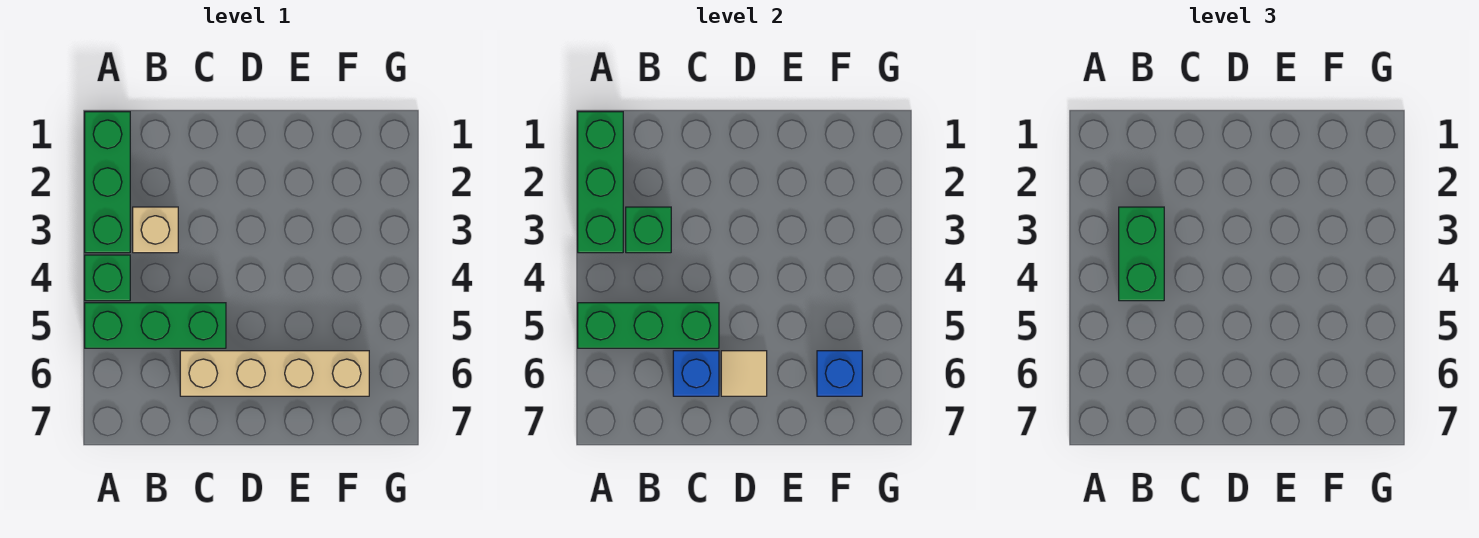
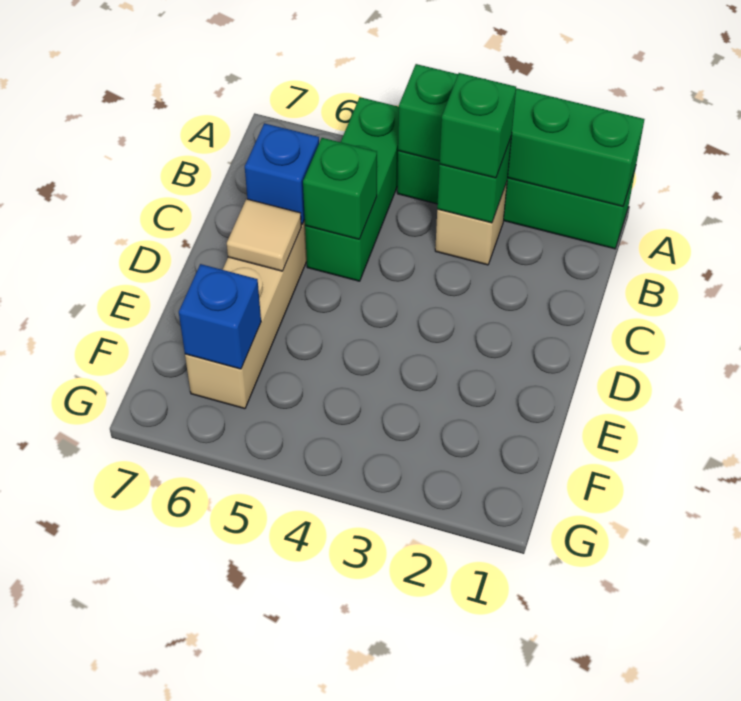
green brick A1:A3 level 2 -> green brick A1:A4 level 2
green brick A5:C5 level 2 -> green brick C5 level 2
green brick B3:B4 level 3 -> green brick B3 level 3

